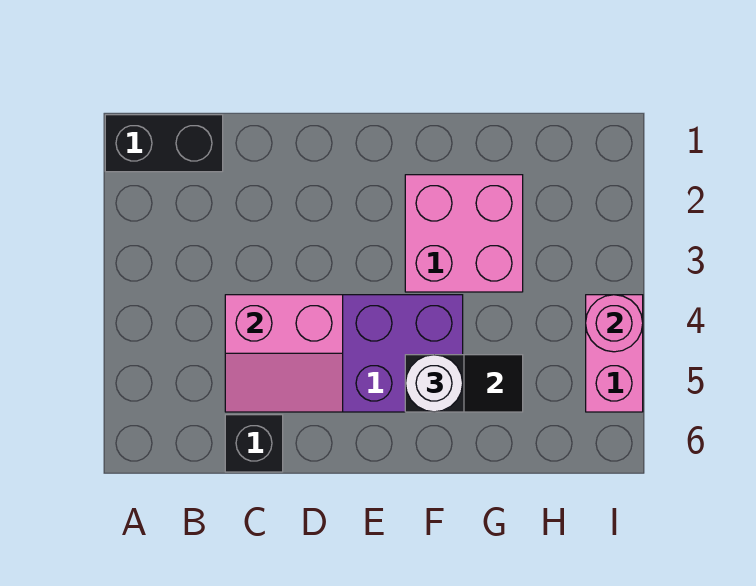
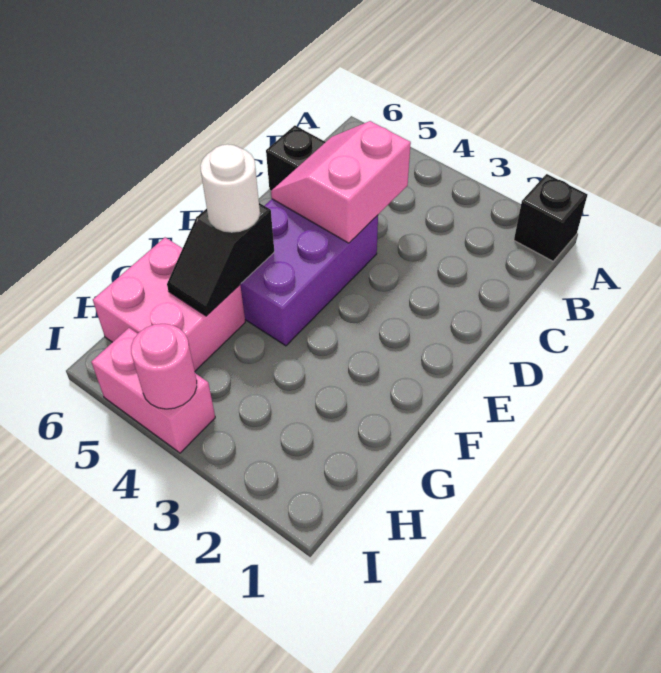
black brick A1:B1 level 1 -> black brick A1 level 1
pink brick F2:G3 level 1 -> pink brick G5:H6 level 1

